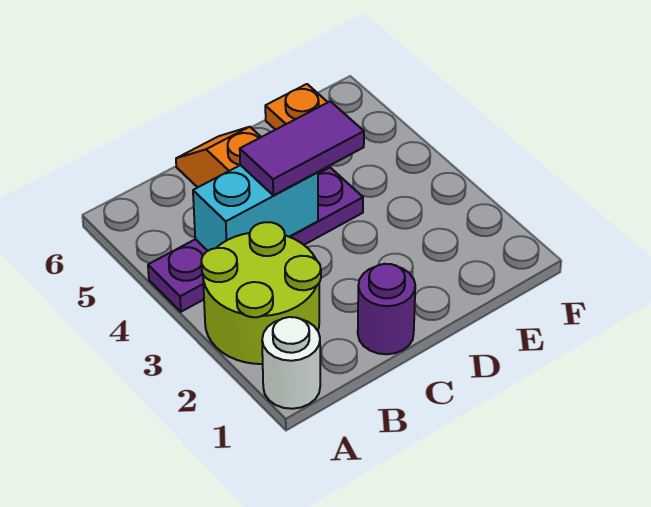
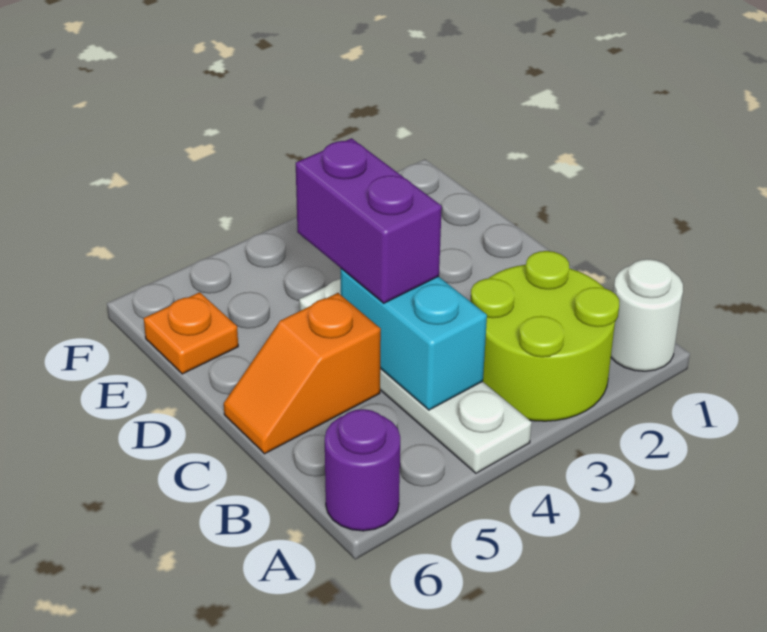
purple plate A4:D4 level 1 -> white plate A4:D4 level 1
purple round brick C1 level 1 -> purple round brick A6 level 1
purple tile C4:D4 level 3 -> purple brick C4:D4 level 3

